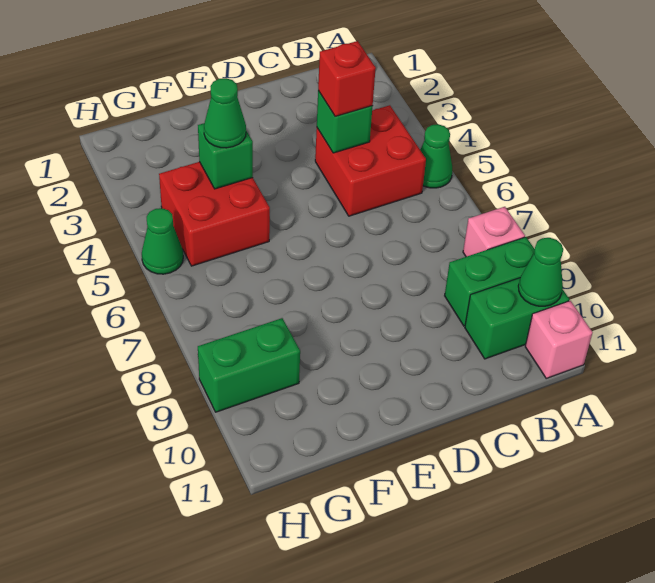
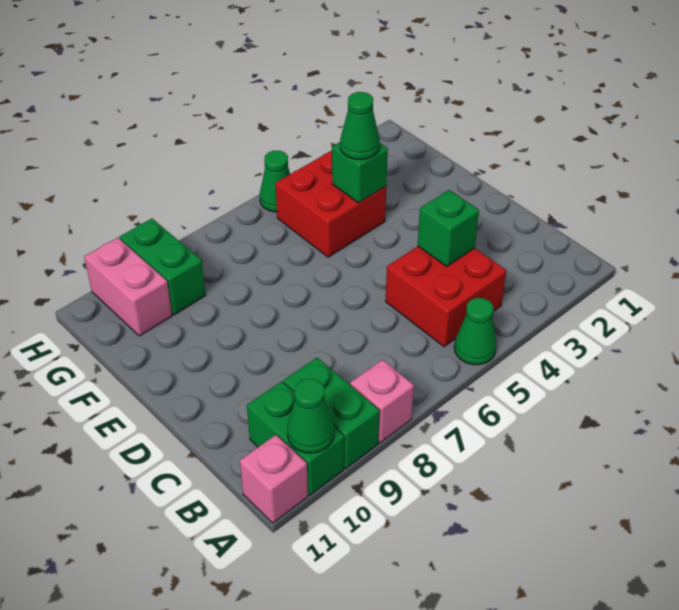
red brick C4 level 3 -> none
none -> pink brick G10:H10 level 1

